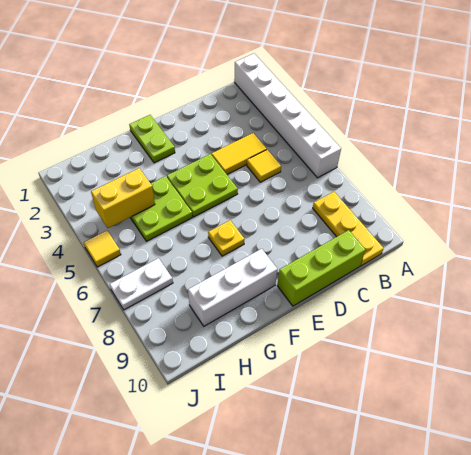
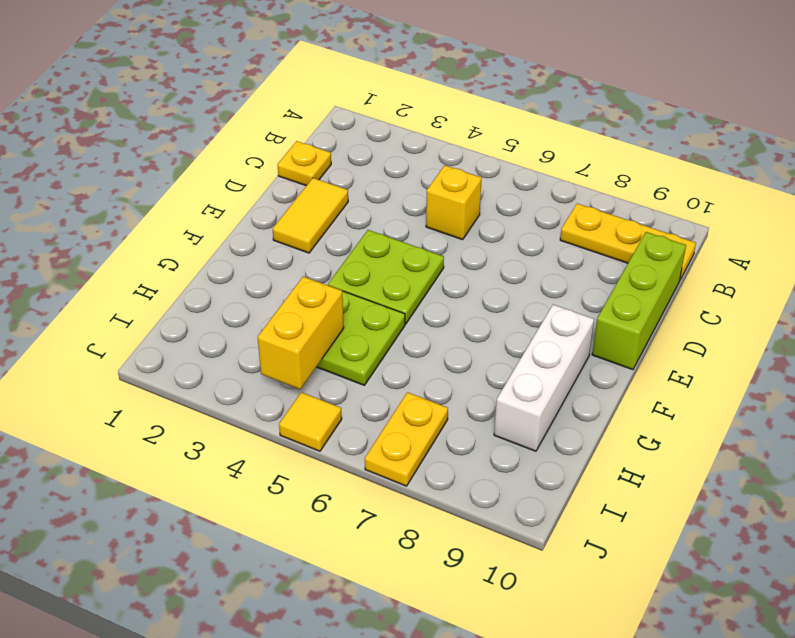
white brick A1:A6 level 1 -> none
yellow tile C4:D4 level 1 -> yellow tile D2:E2 level 1
yellow tile C5 level 1 -> yellow brick C5 level 1
lime plate F1:F2 level 1 -> none
yellow plate F7 level 1 -> yellow plate C1 level 1
white plate I7:J7 level 1 -> yellow plate I7:J7 level 1

